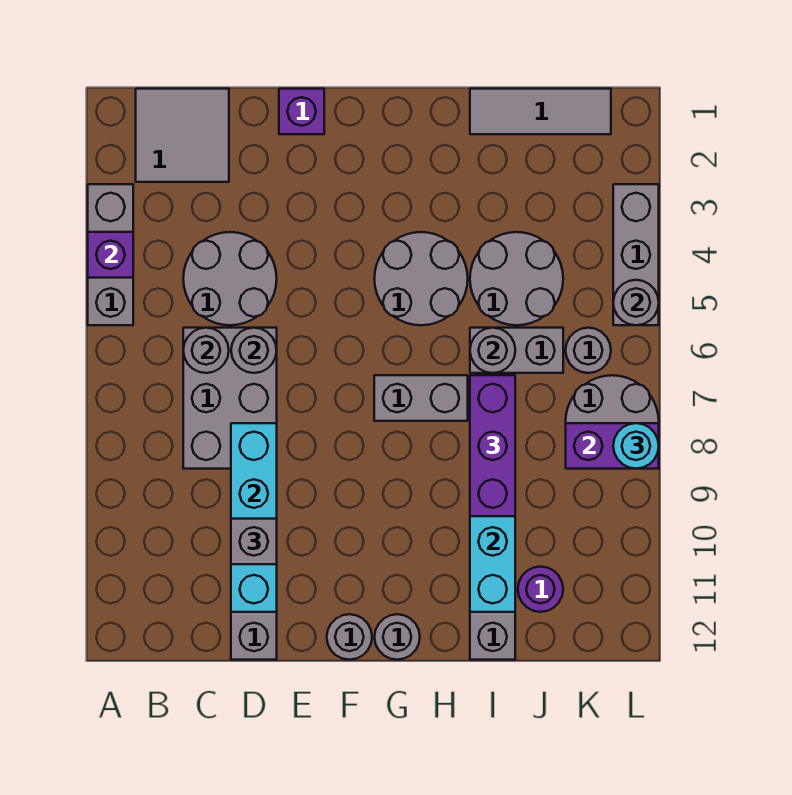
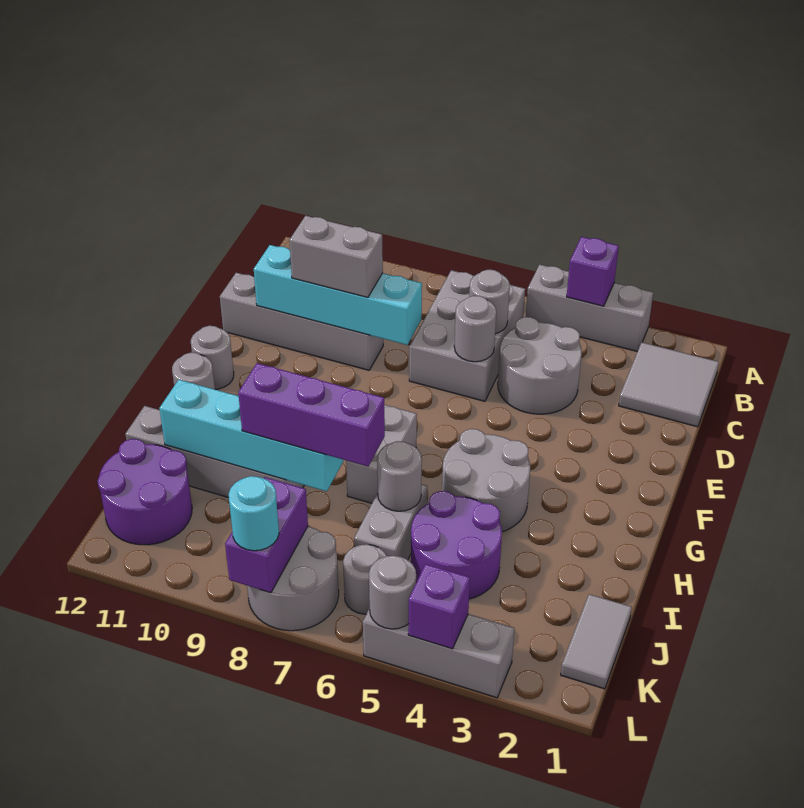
grey brick C6:D8 level 1 -> grey brick B6:D7 level 1
grey brick D10 level 3 -> grey brick D9:D10 level 3
purple brick E1 level 1 -> purple brick L4 level 2
grey tile I1:K1 level 1 -> grey tile J1:K1 level 1
grey round brick I4:J5 level 1 -> purple round brick I4:J5 level 1
purple round brick J11 level 1 -> purple round brick J11:K12 level 1

